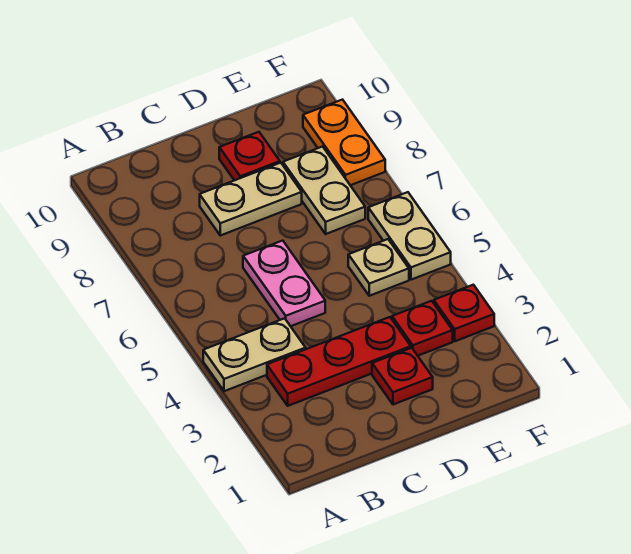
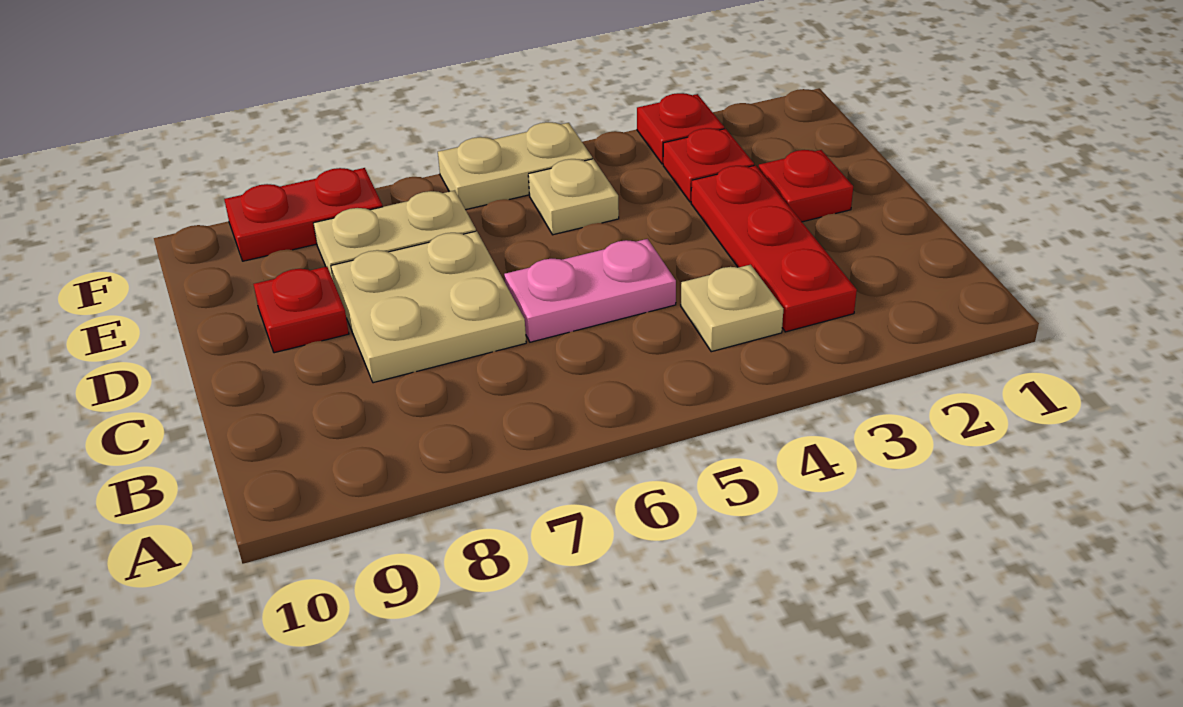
tan plate A4:B4 level 1 -> tan plate B4 level 1
tan plate C8:D8 level 1 -> tan plate C7:D8 level 1
orange plate F8:F9 level 1 -> red plate F8:F9 level 1

